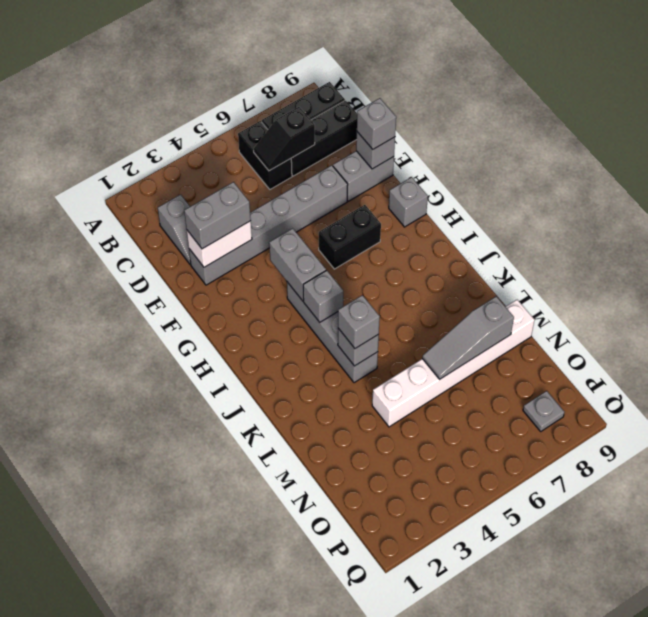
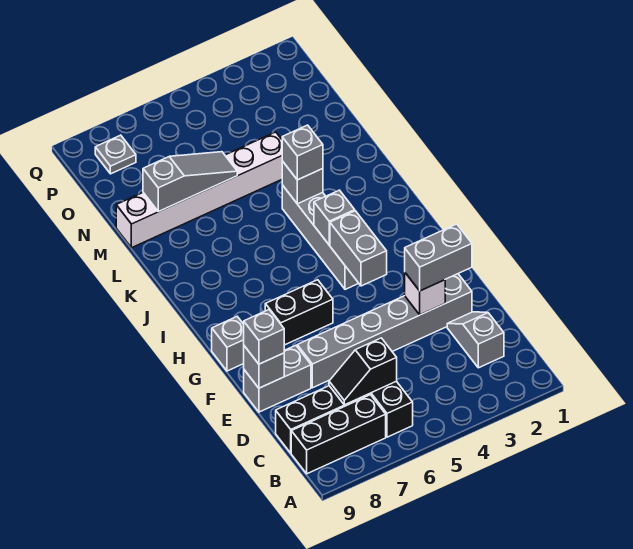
black slope C6:C7 level 2 top 7 -> black slope C6:C7 level 2 top 6
white brick E2:E3 level 2 -> white brick E3 level 2

